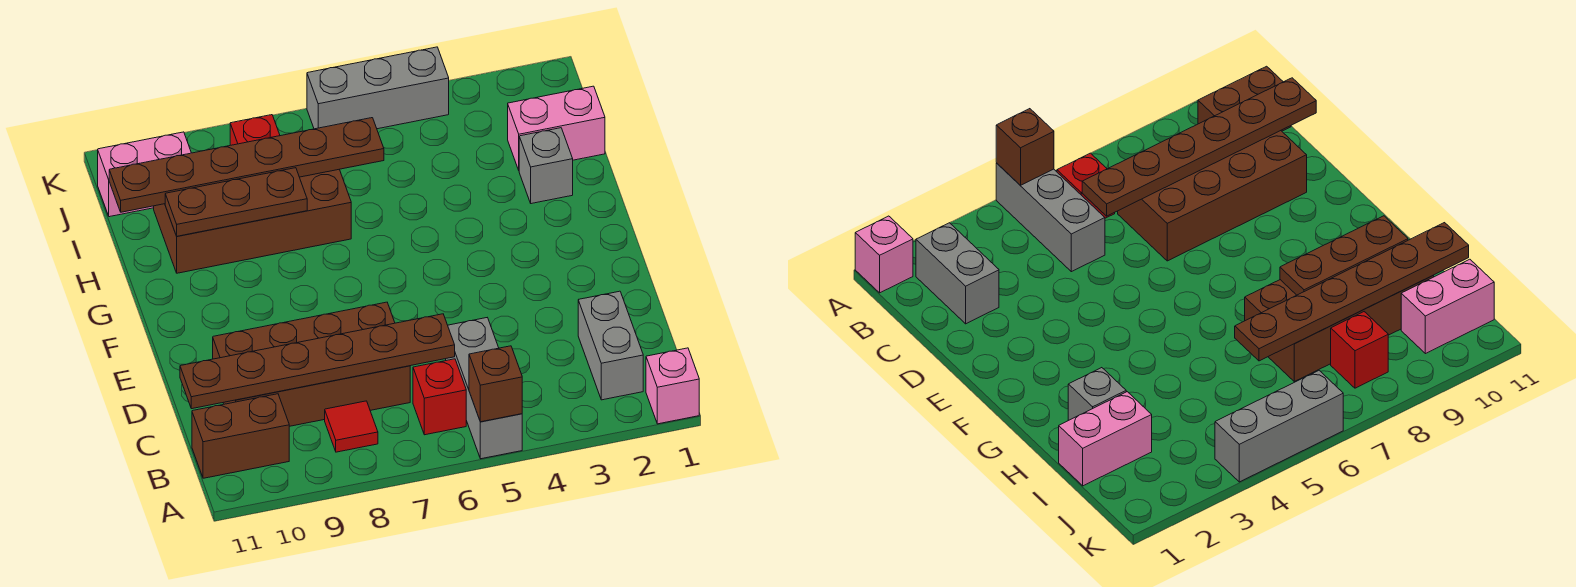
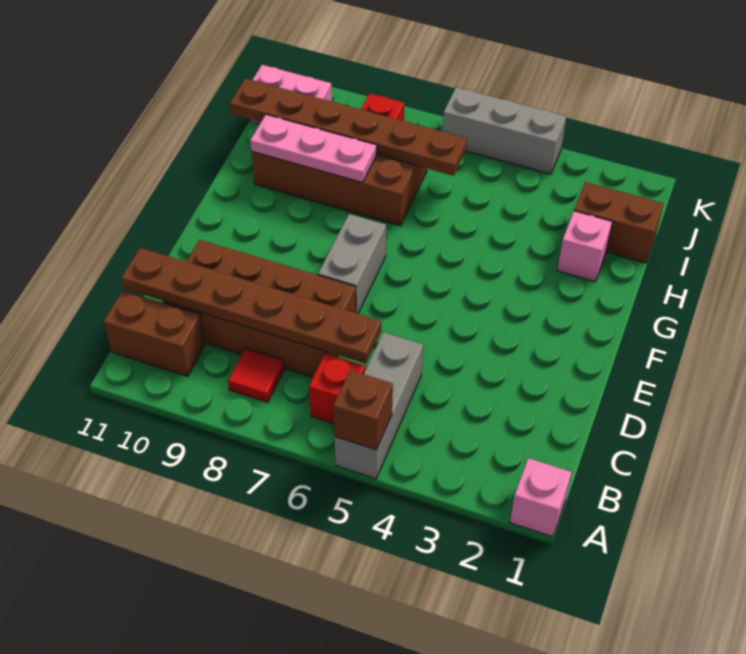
grey brick B2:C2 level 1 -> grey brick E7:F7 level 1
grey brick H2 level 1 -> pink brick H2 level 1
brown plate H8:H10 level 2 -> pink plate H8:H10 level 2
pink brick I1:I2 level 1 -> brown brick I1:I2 level 1

